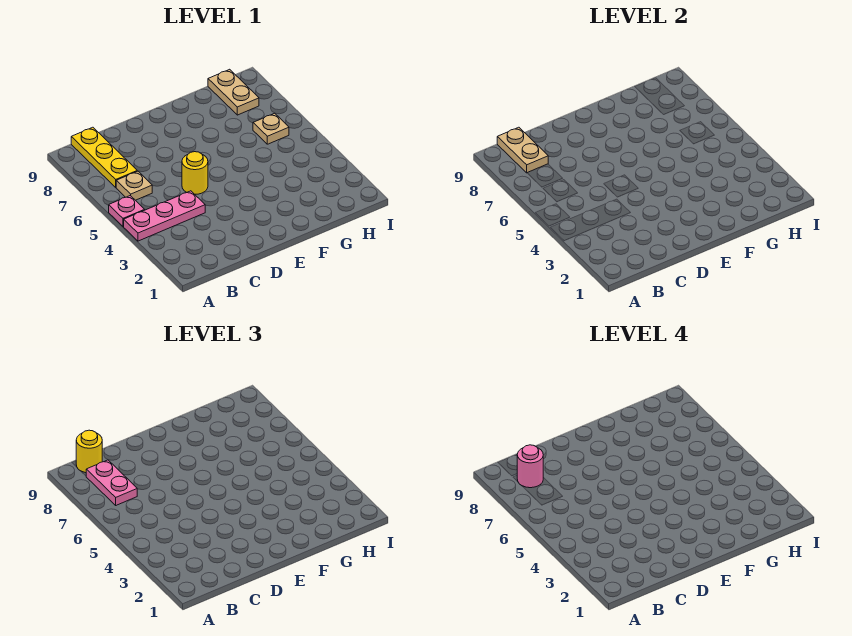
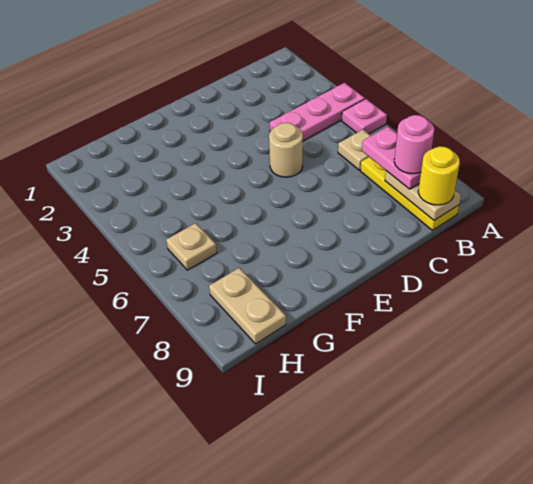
yellow round brick D5 level 1 -> tan round brick D5 level 1

